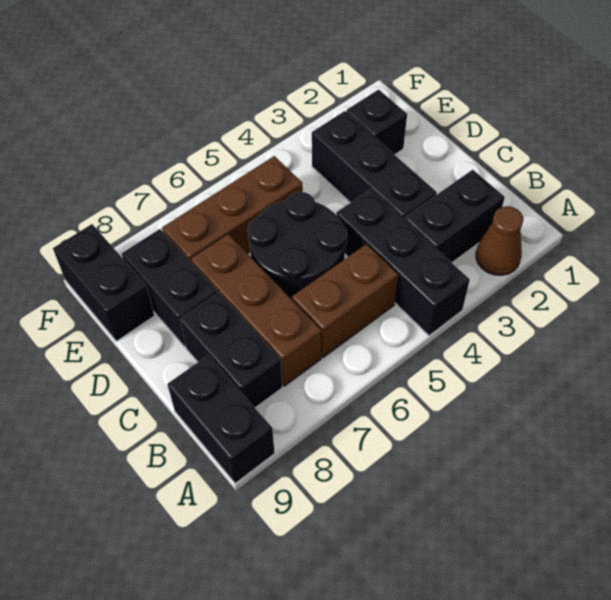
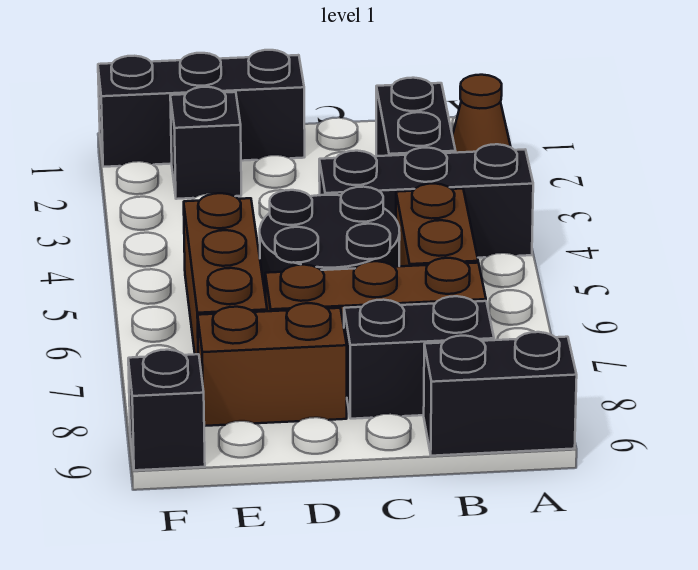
black brick C3:E3 level 1 -> black brick D1:F1 level 1
black brick D8:E8 level 1 -> brown brick D8:E8 level 1
black brick E9:F9 level 1 -> black brick F9 level 1

